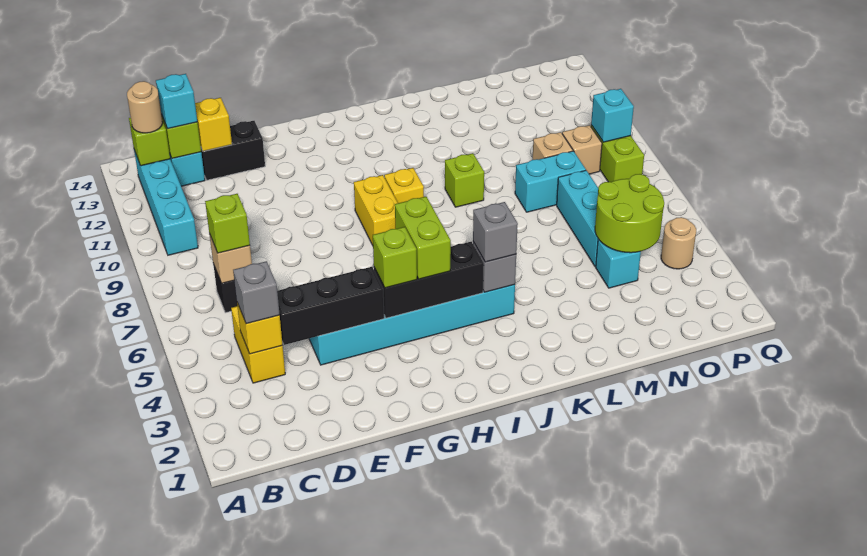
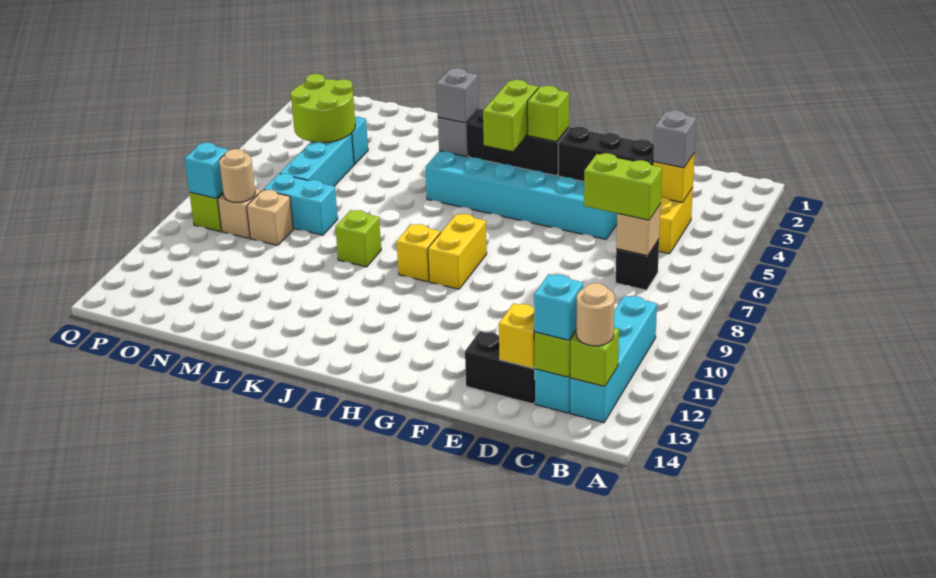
lime brick C7 level 3 -> lime brick C7:D7 level 3
tan round brick P4 level 1 -> tan round brick O9 level 2

